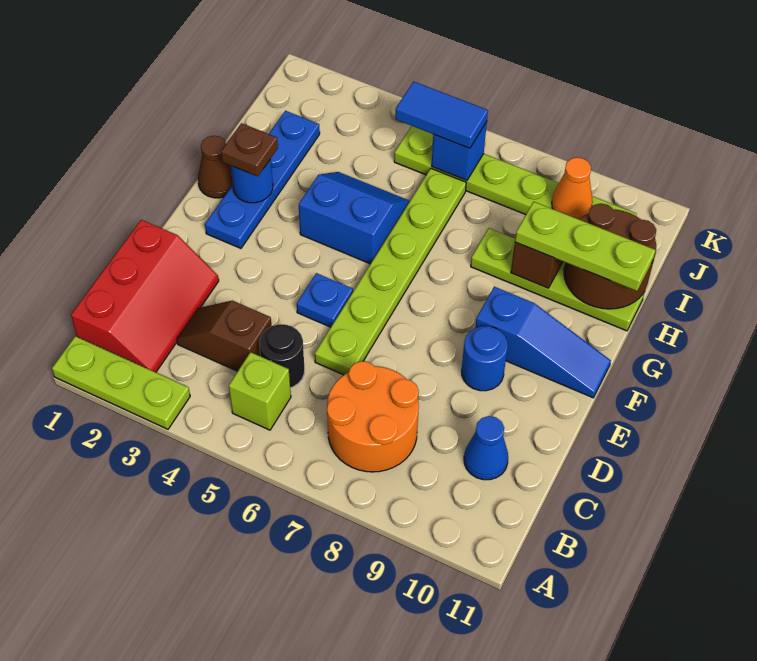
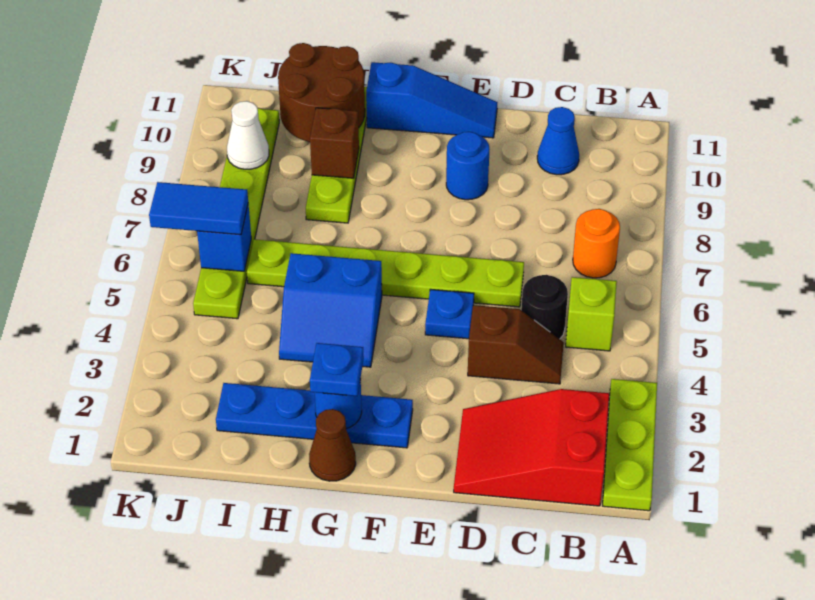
red slope B1:D2 level 1 top 1 -> red slope B1:D2 level 1 top B
orange round brick B7:C8 level 1 -> orange round brick B7 level 1
brown slope C3:C4 level 1 top 4 -> brown slope C4:D4 level 1 top D
blue slope F9:F11 level 1 top 9 -> blue slope E11:G11 level 1 top G
brown plate G2 level 3 -> blue plate G2 level 3
blue slope G4:H5 level 1 top G -> blue slope G4:H5 level 1 top 5
lime plate H9:H11 level 3 -> none
blue tile J5:J6 level 3 -> blue tile J6:K6 level 3
orange cone J9 level 2 -> white cone J9 level 2

